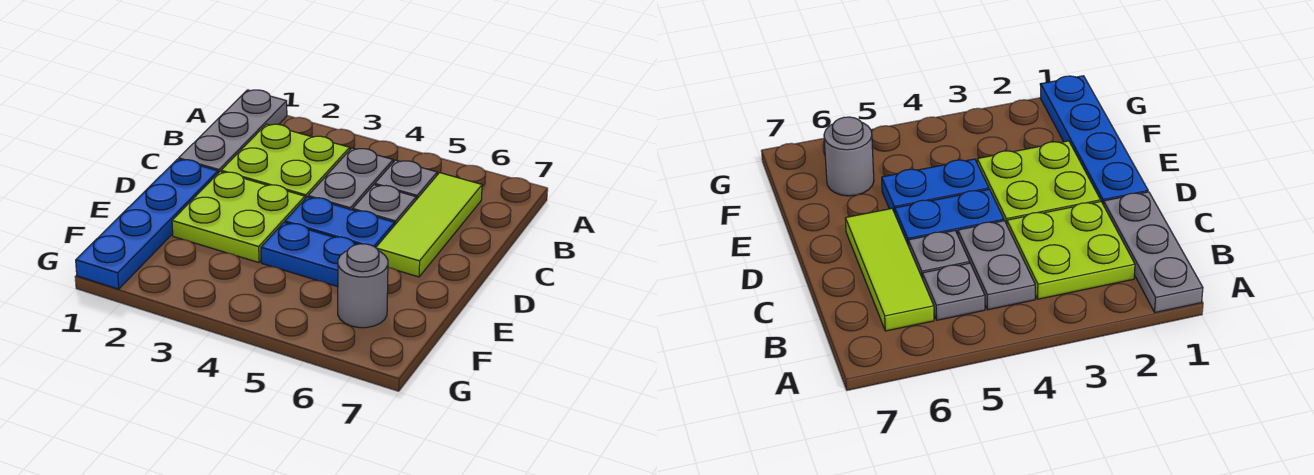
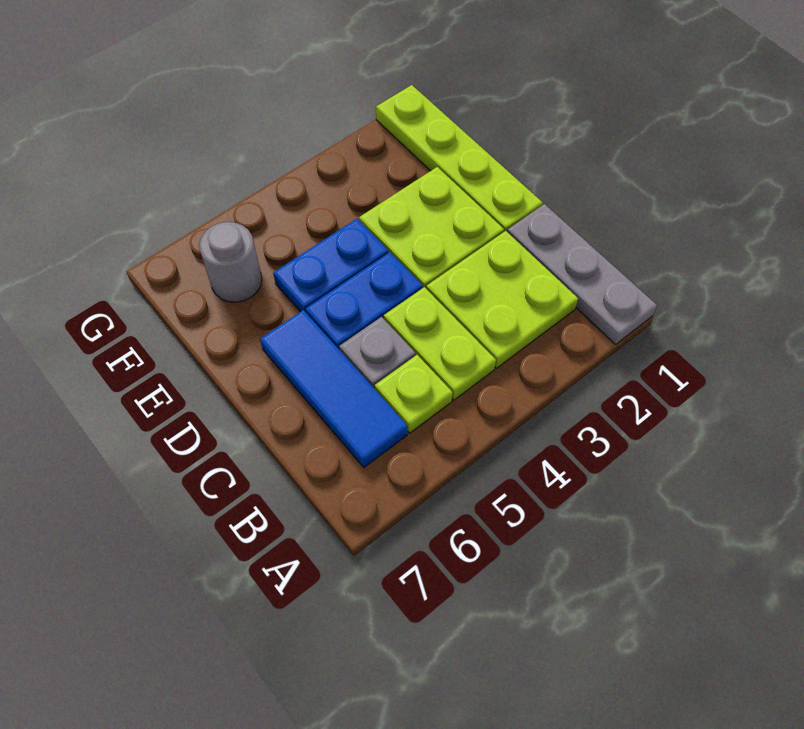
grey plate B4:C4 level 1 -> lime plate B4:C4 level 1
grey plate B5 level 1 -> lime plate B5 level 1
lime tile B6:D6 level 1 -> blue tile B6:D6 level 1
blue plate D1:G1 level 1 -> lime plate D1:G1 level 1

